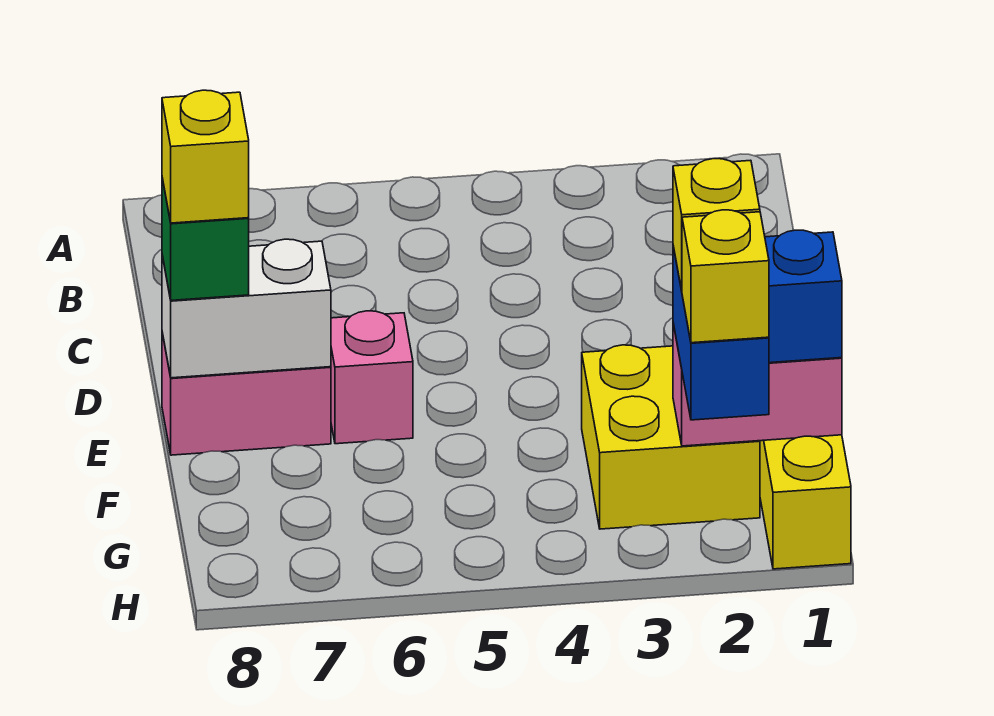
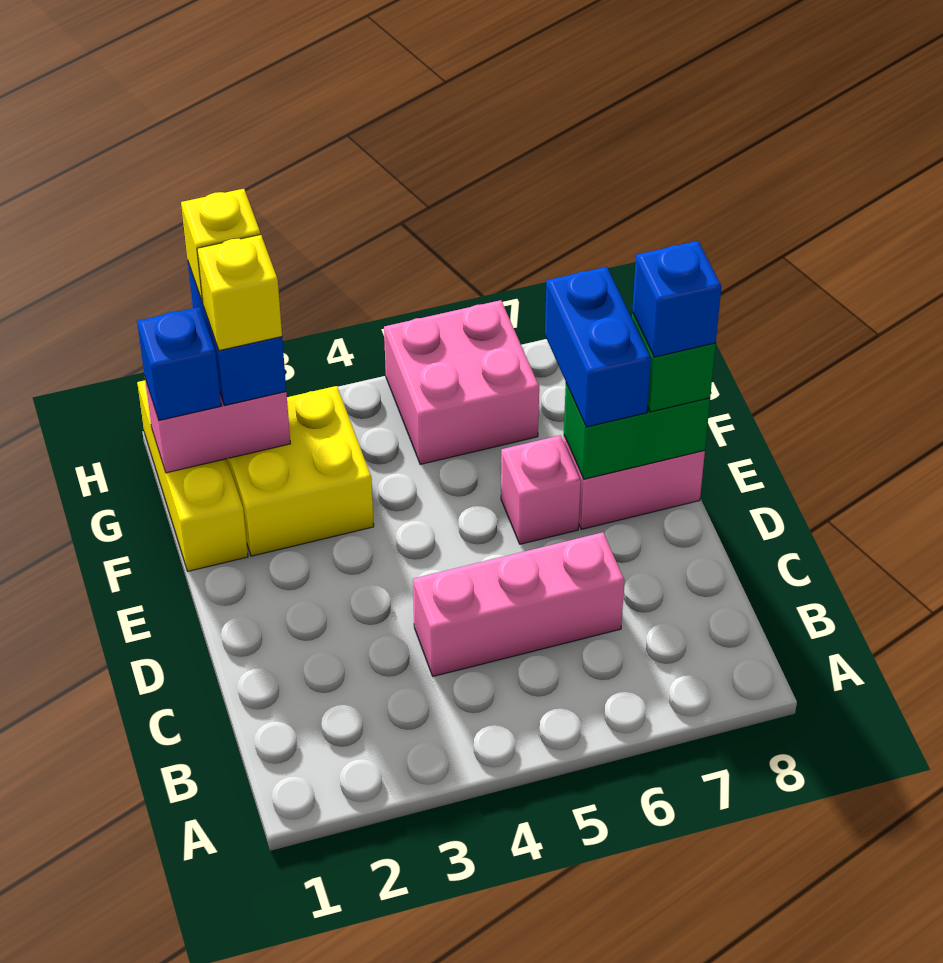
none -> pink brick C4:C6 level 1
white brick E7:E8 level 2 -> green brick E7:E8 level 2
none -> blue brick E7:F7 level 3
yellow brick E8 level 4 -> blue brick E8 level 4
none -> pink brick G5:H6 level 1

